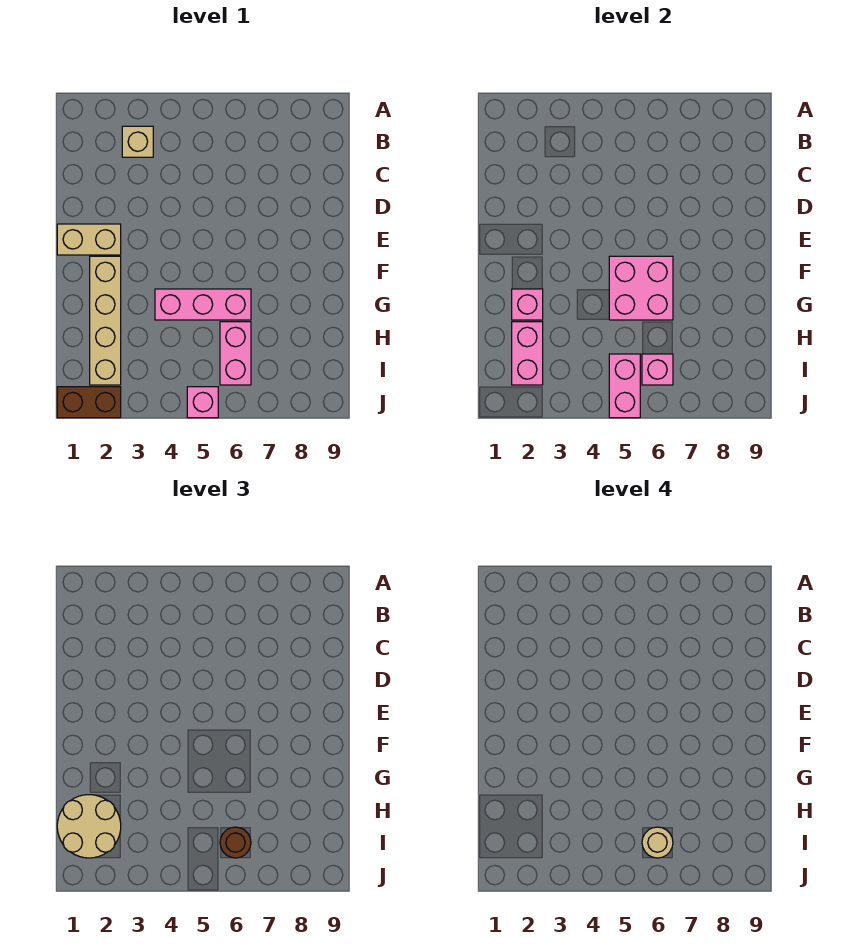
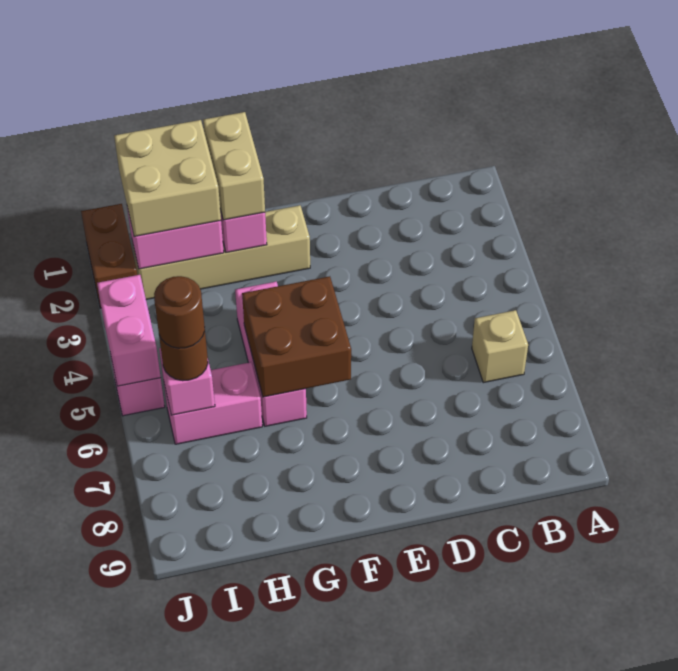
tan brick B3 level 1 -> tan brick B6 level 1
tan brick E1:E2 level 1 -> tan brick G1:G2 level 3
pink brick F5:G6 level 2 -> brown brick F5:G6 level 2
tan round brick H1:I2 level 3 -> tan brick H1:I2 level 3
pink brick I5:J5 level 2 -> pink brick J4:J5 level 2
tan round brick I6 level 4 -> brown round brick I6 level 4

